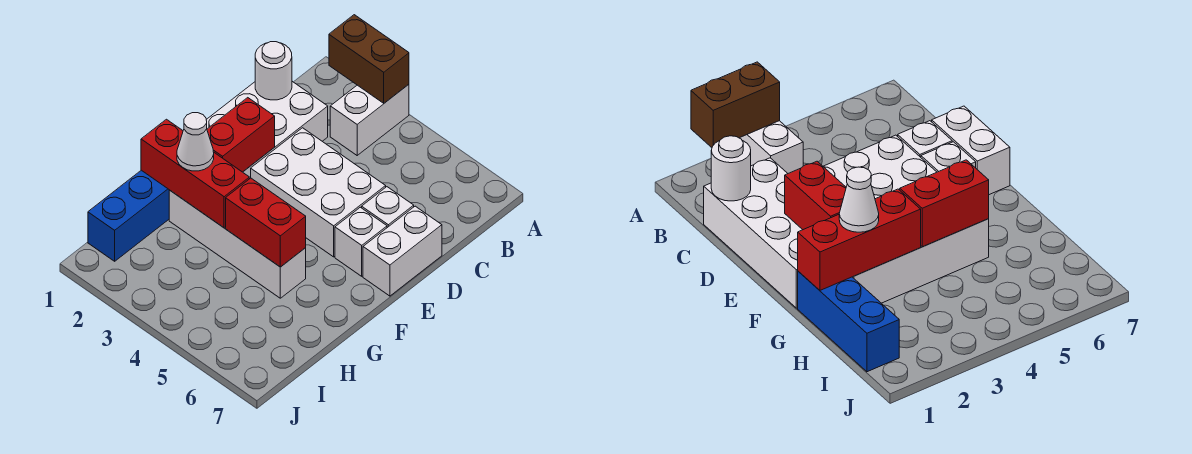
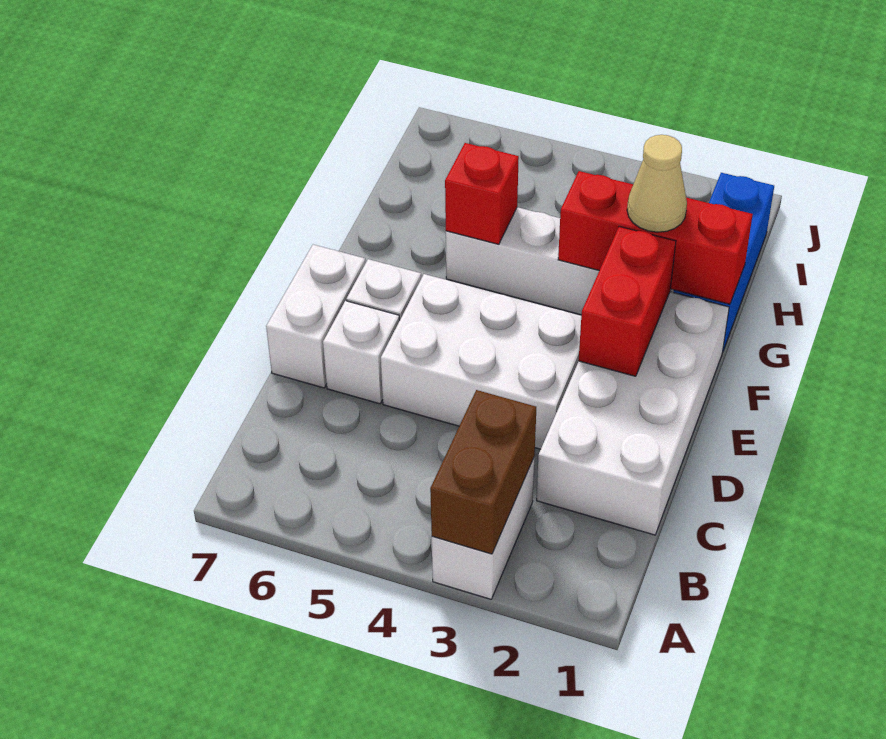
brown brick A2:A3 level 2 -> brown brick A3:B3 level 2
white round brick C1 level 2 -> none
white cone G2 level 3 -> tan cone G2 level 3
red brick G4:G5 level 2 -> red brick G5 level 2

